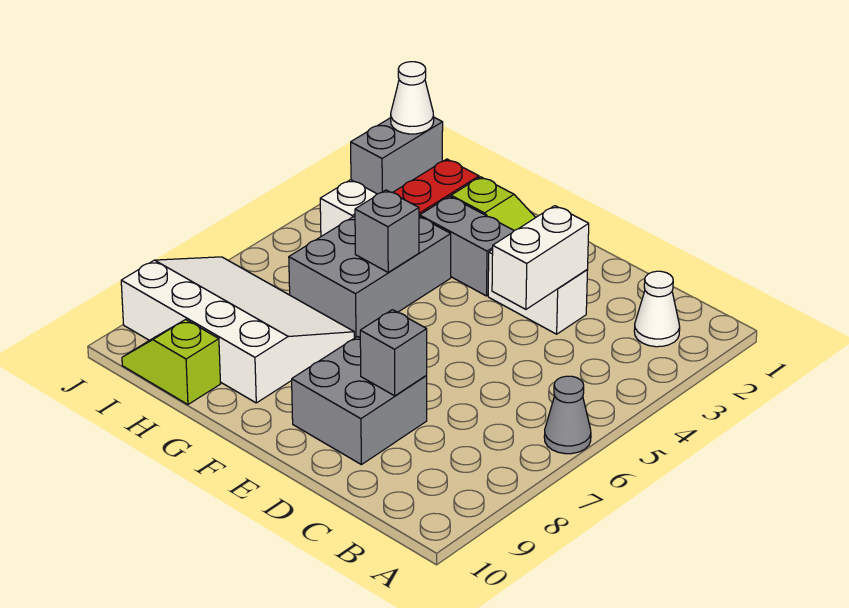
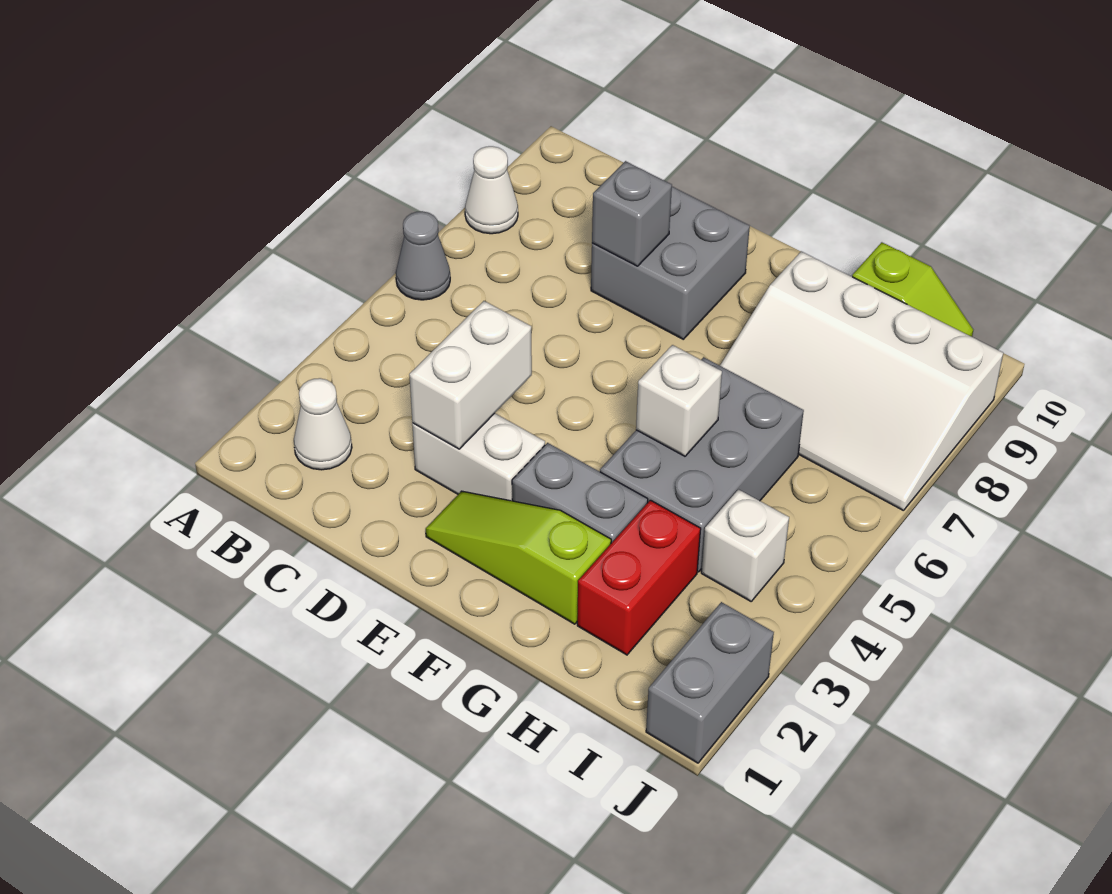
grey brick G5 level 2 -> white brick G5 level 2
white cone J1 level 2 -> white cone A8 level 1

